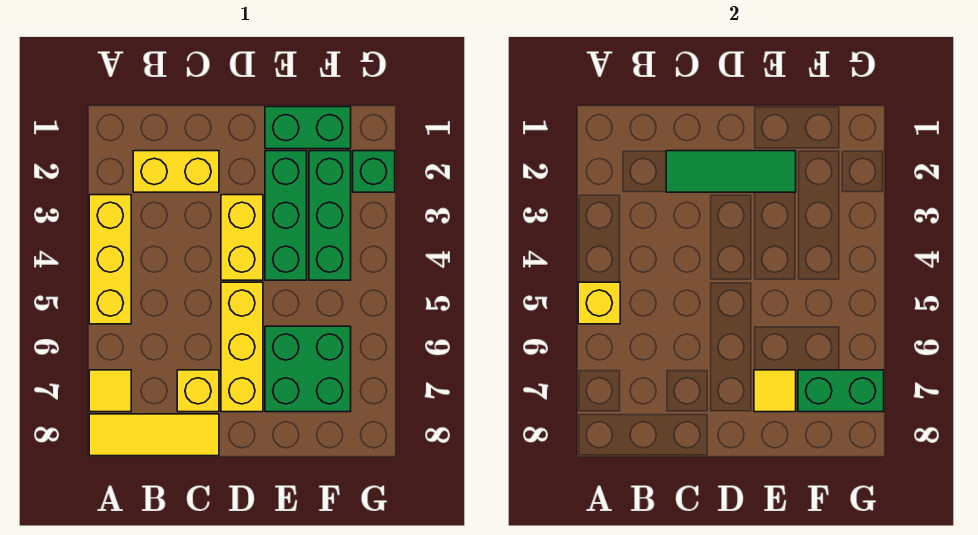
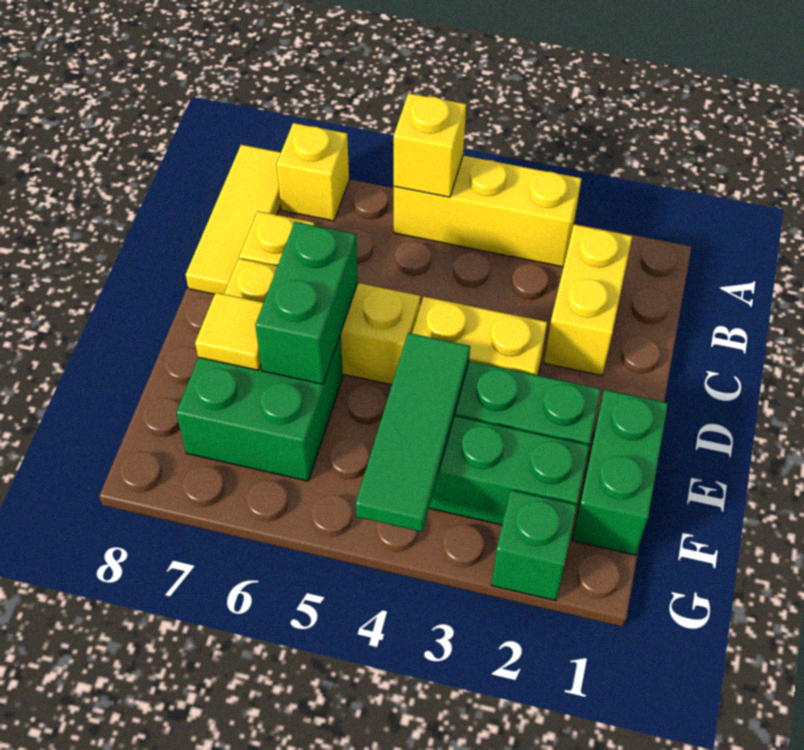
yellow tile A7 level 1 -> yellow brick A7 level 1
green tile C2:E2 level 2 -> green tile E4:G4 level 2
green brick F7:G7 level 2 -> green brick D6:E6 level 2

